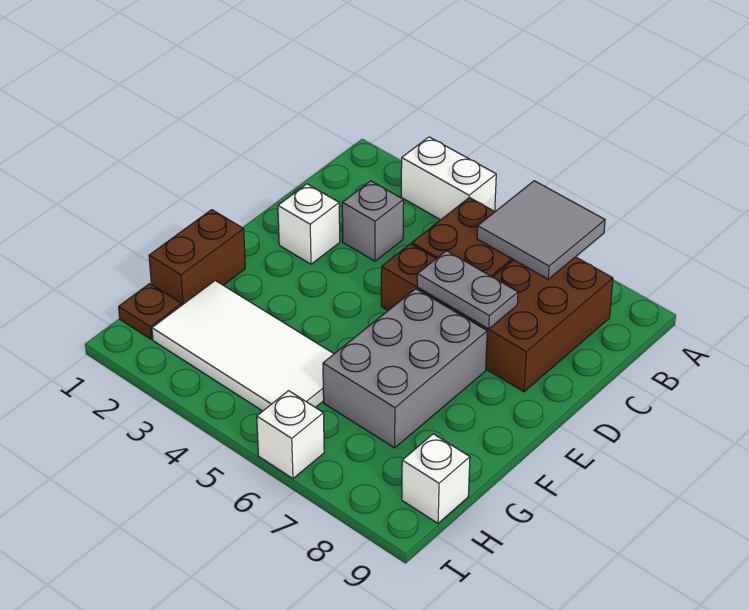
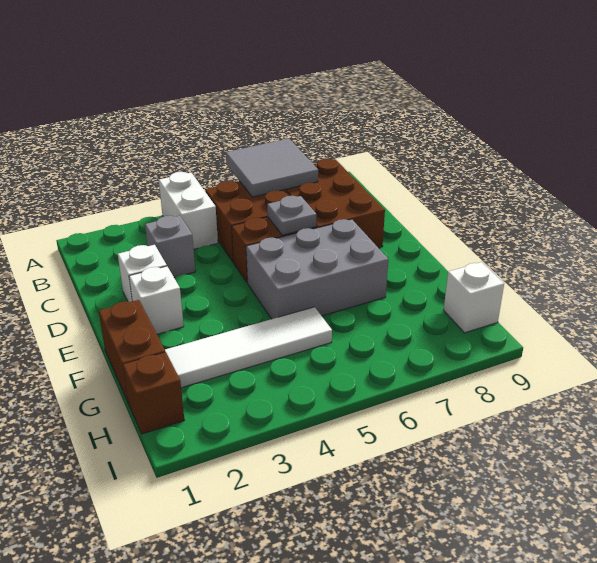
white brick A3:A4 level 1 -> white brick A4:B4 level 1
grey plate D6:D7 level 2 -> grey plate D6 level 2
grey brick E6:G7 level 1 -> grey brick E5:F7 level 1
white tile G2:H5 level 1 -> white tile G2:G5 level 1
brown plate H1 level 1 -> brown brick H1 level 1
white brick I6 level 1 -> white brick E2 level 1

